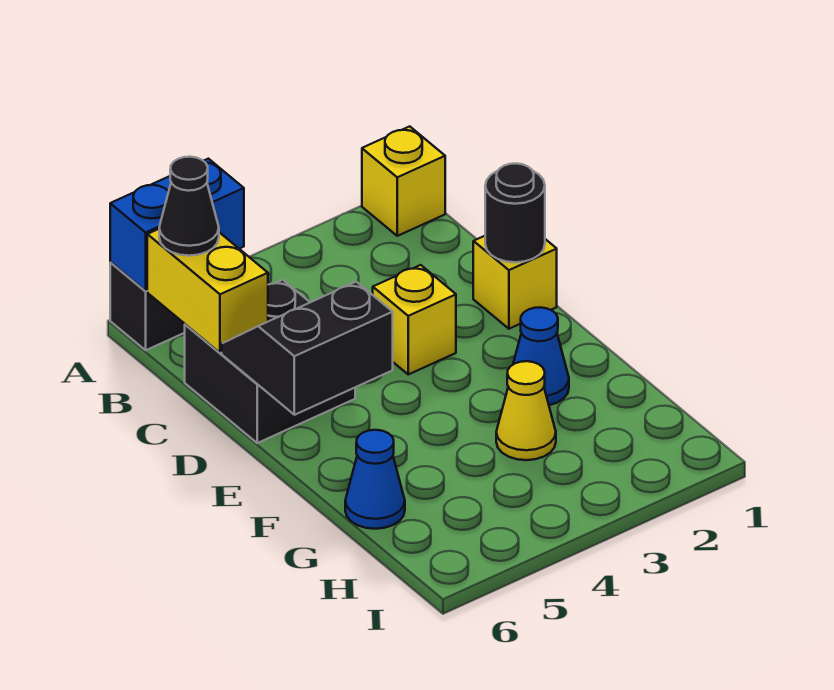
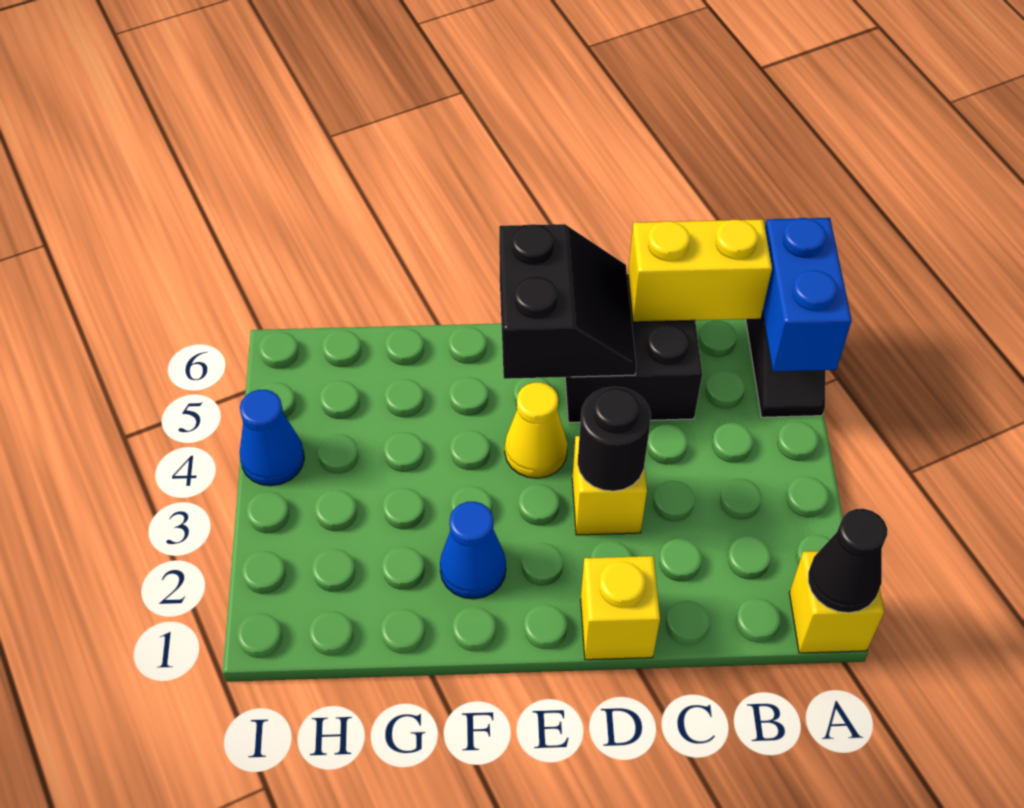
black cone B6 level 3 -> black cone A1 level 2
black round brick D1 level 2 -> black round brick D3 level 2
yellow cone G3 level 1 -> yellow cone E4 level 1
blue cone G6 level 1 -> blue cone I4 level 1

